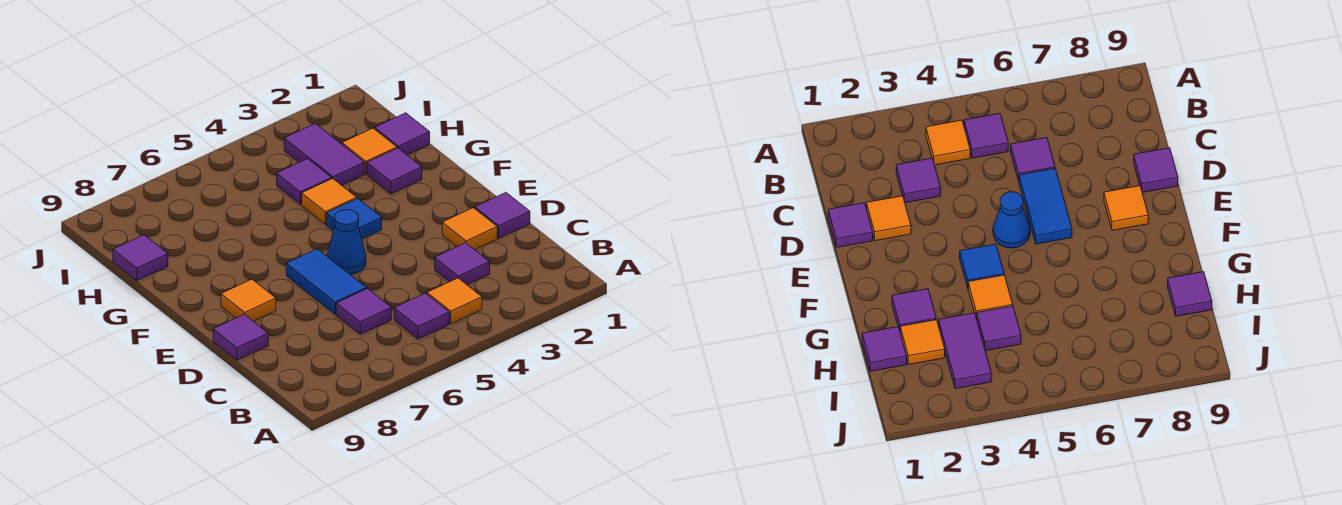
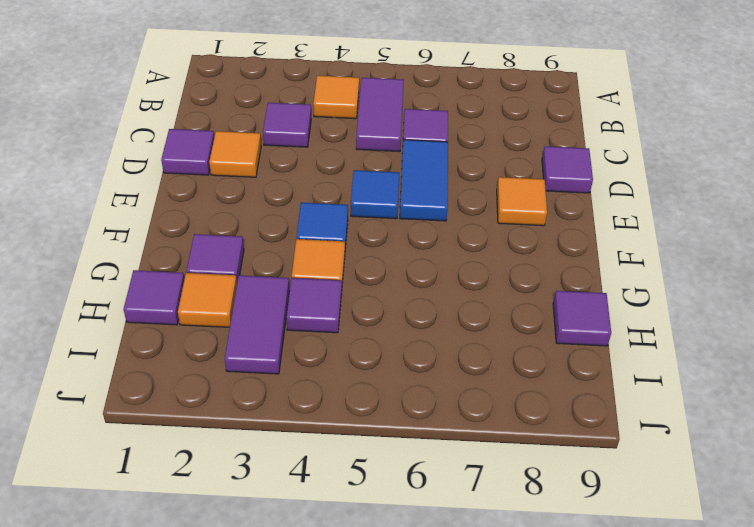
purple tile B5 level 1 -> purple tile B5:C5 level 1
blue cone E5 level 1 -> blue tile E5 level 1

